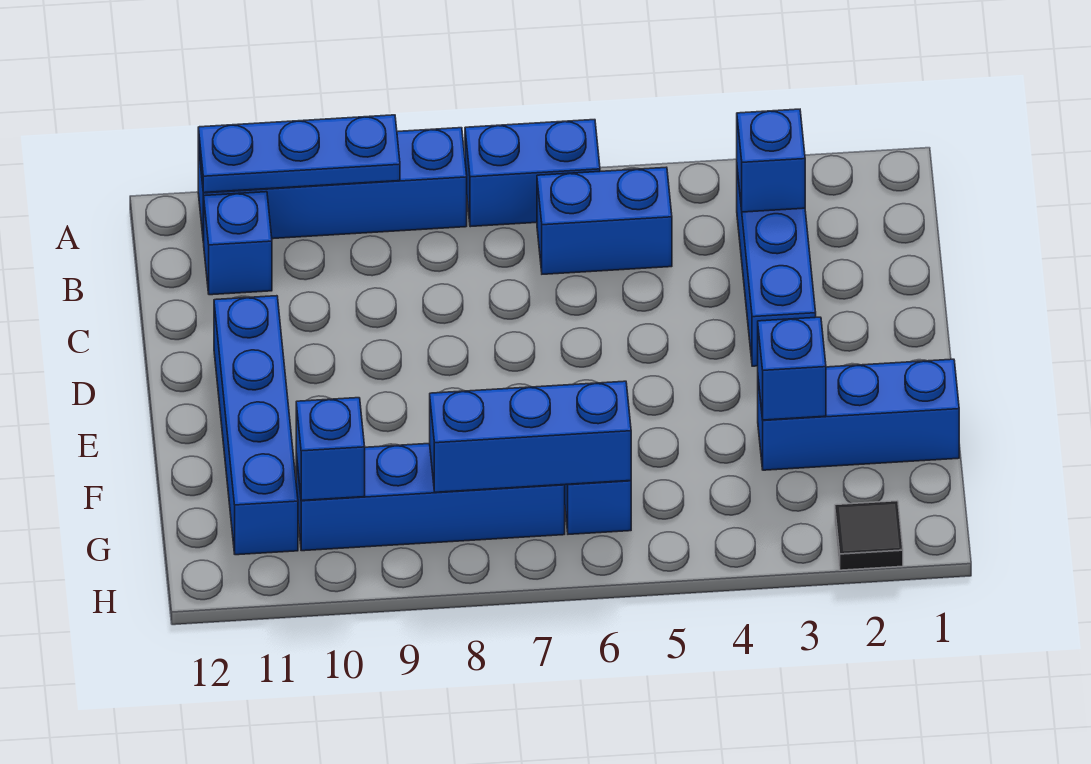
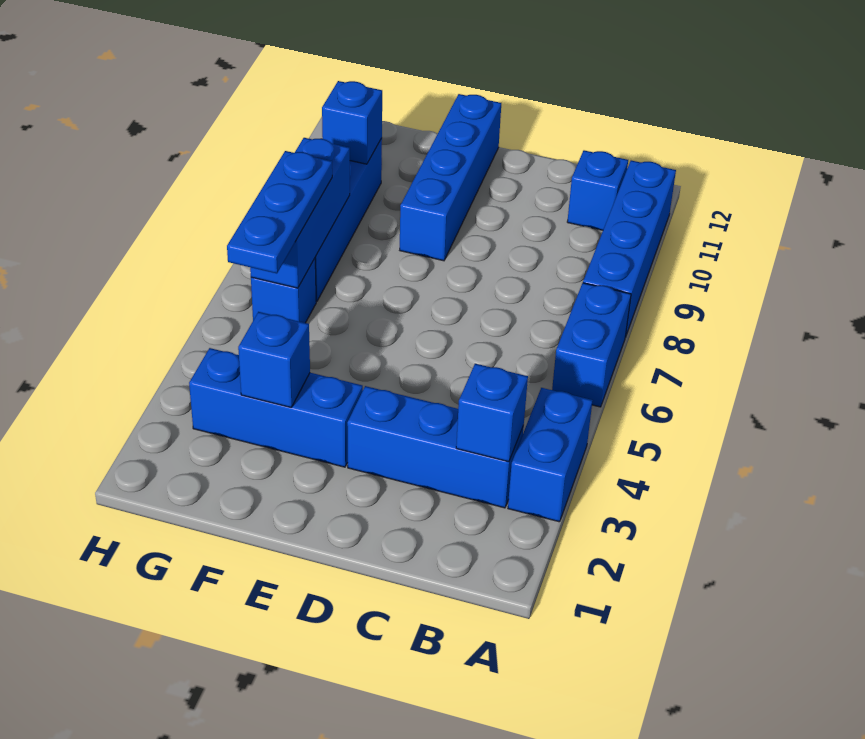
blue plate A9:A11 level 2 -> blue plate G5:G7 level 3
blue brick B5:B6 level 1 -> blue brick A3:A4 level 1
blue brick D11:G11 level 1 -> blue brick E9:E12 level 1
blue brick F1:F3 level 1 -> blue brick E3:G3 level 1
black tile H2 level 1 -> none

